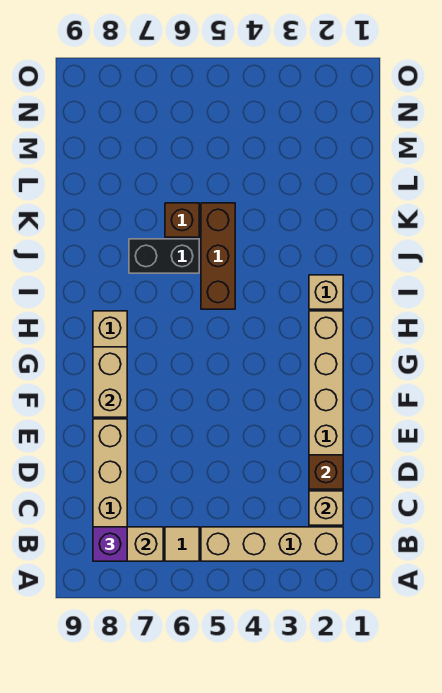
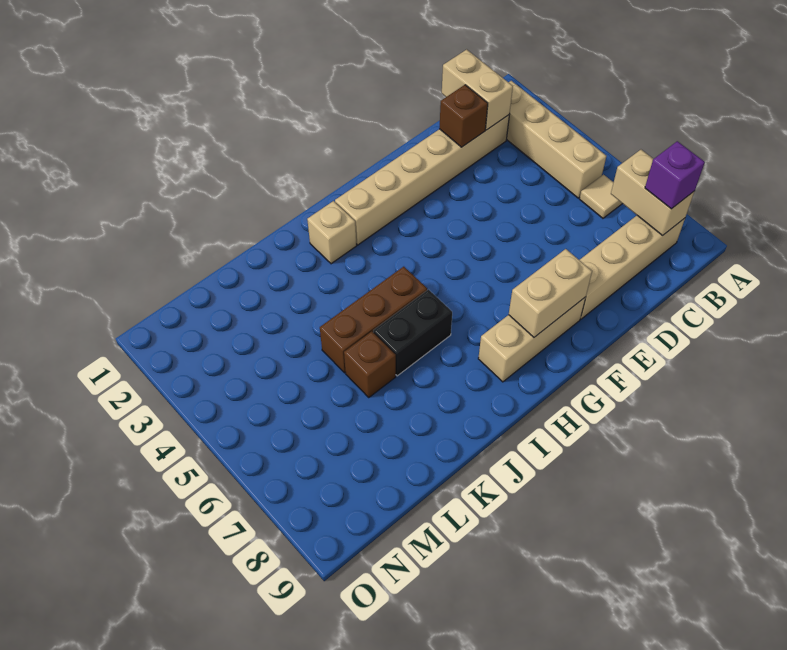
tan brick C2 level 2 -> tan brick C1:C2 level 2
black brick J6:J7 level 1 -> black brick I6:J6 level 1

